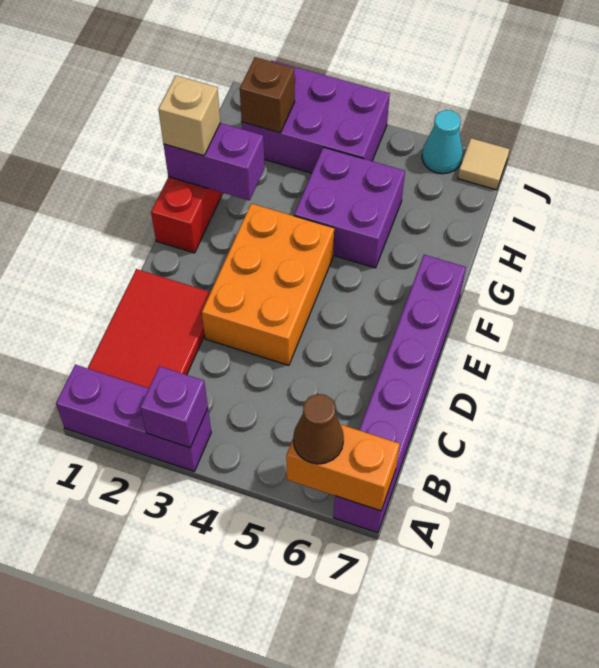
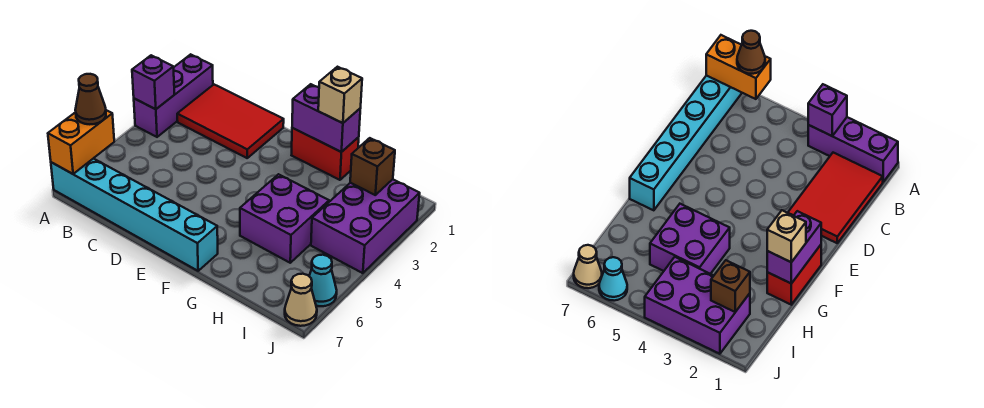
purple brick A7:F7 level 1 -> cyan brick A7:F7 level 1
orange brick D3:F4 level 1 -> none
purple brick G1:G2 level 2 -> purple brick F1:G1 level 2
tan tile J7 level 1 -> tan cone J7 level 1

